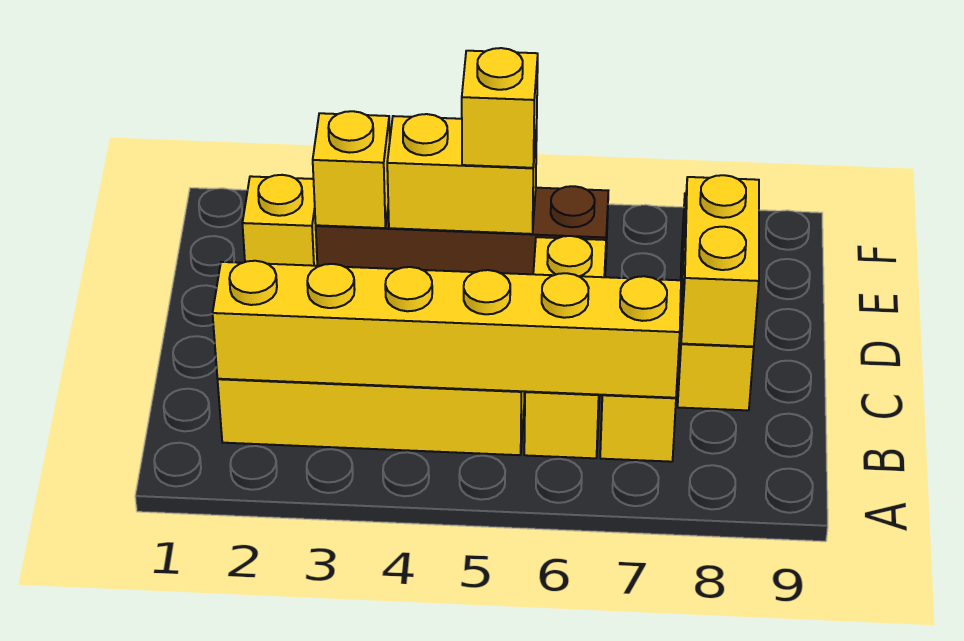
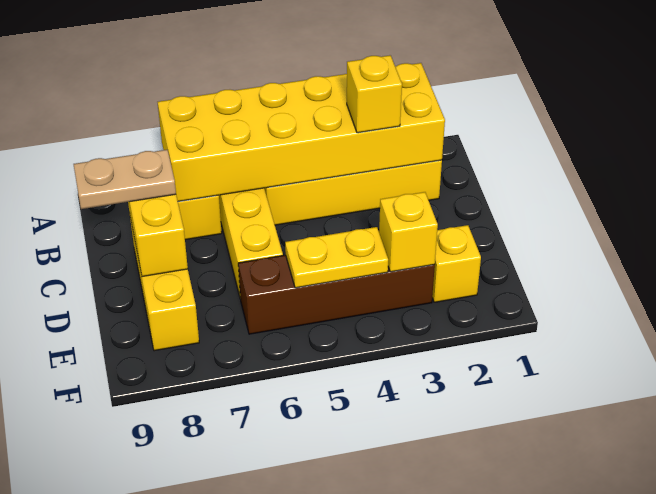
yellow brick B2:B7 level 2 -> yellow brick A2:B7 level 2
none -> tan plate C8:C9 level 3
yellow brick E4:E5 level 2 -> yellow plate E4:E5 level 2
yellow brick E5 level 3 -> yellow brick B3 level 3

